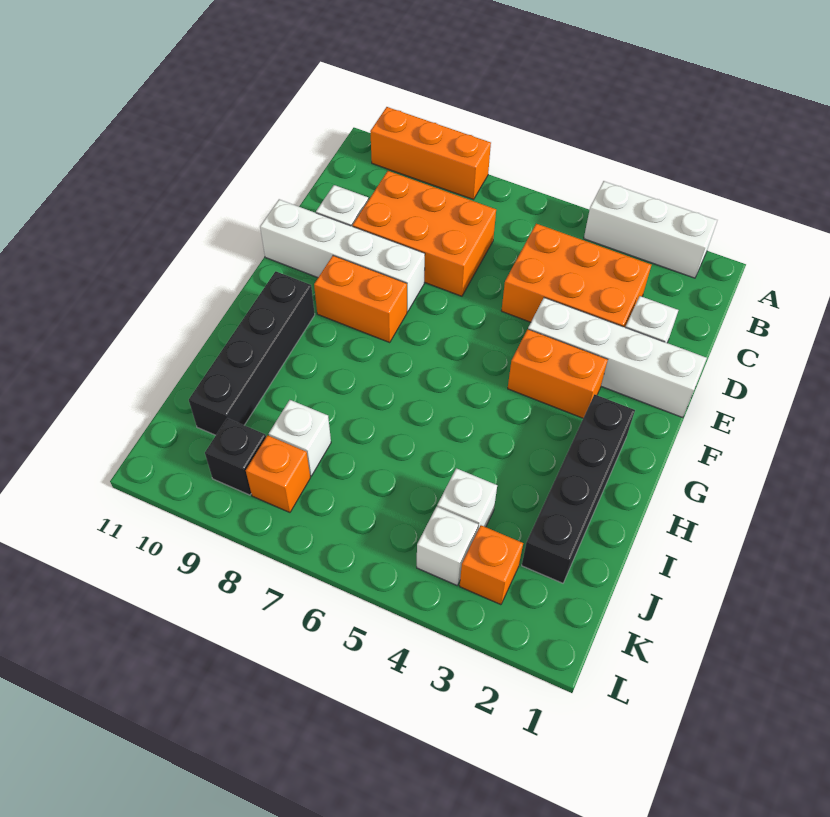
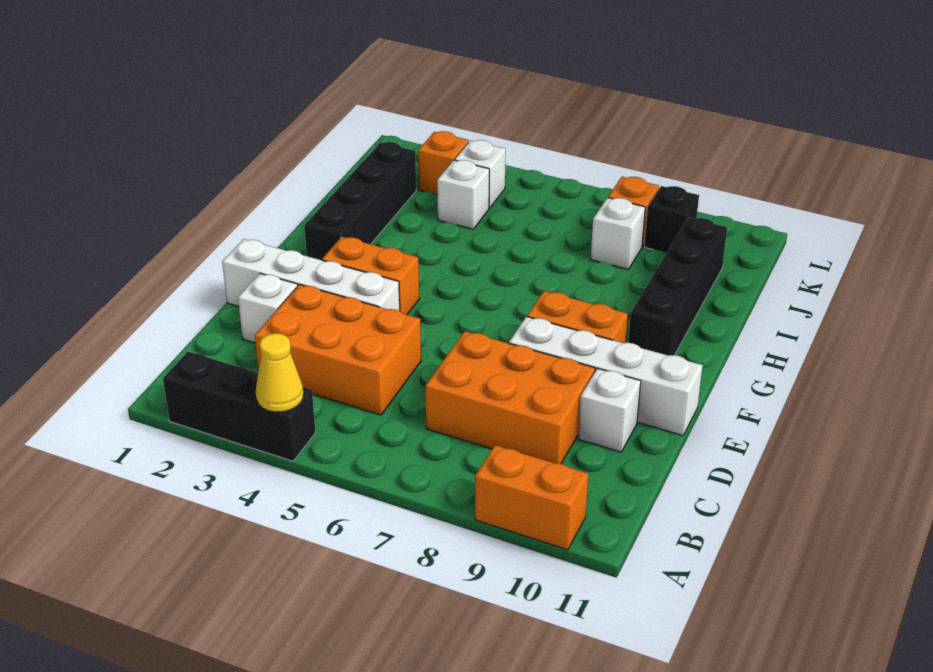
white brick A2:A4 level 1 -> black brick A2:A4 level 1
none -> yellow cone A4 level 2
orange brick A8:A10 level 1 -> orange brick A9:A10 level 1

